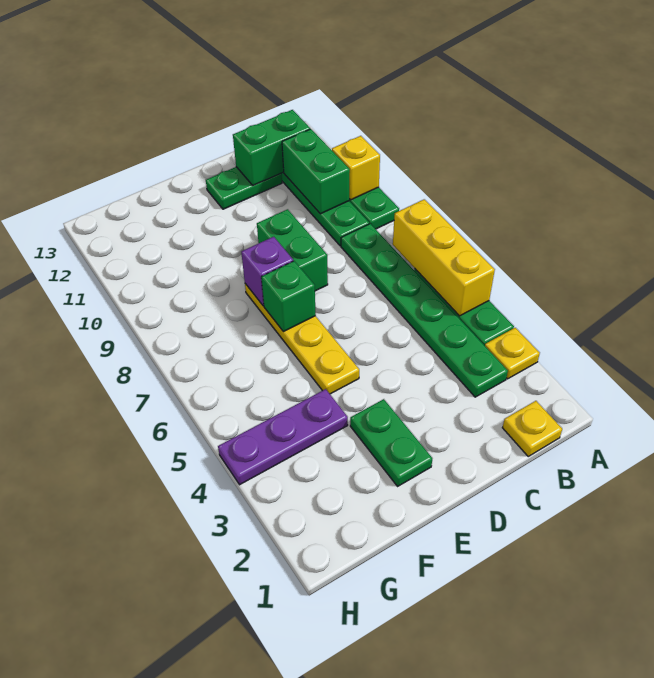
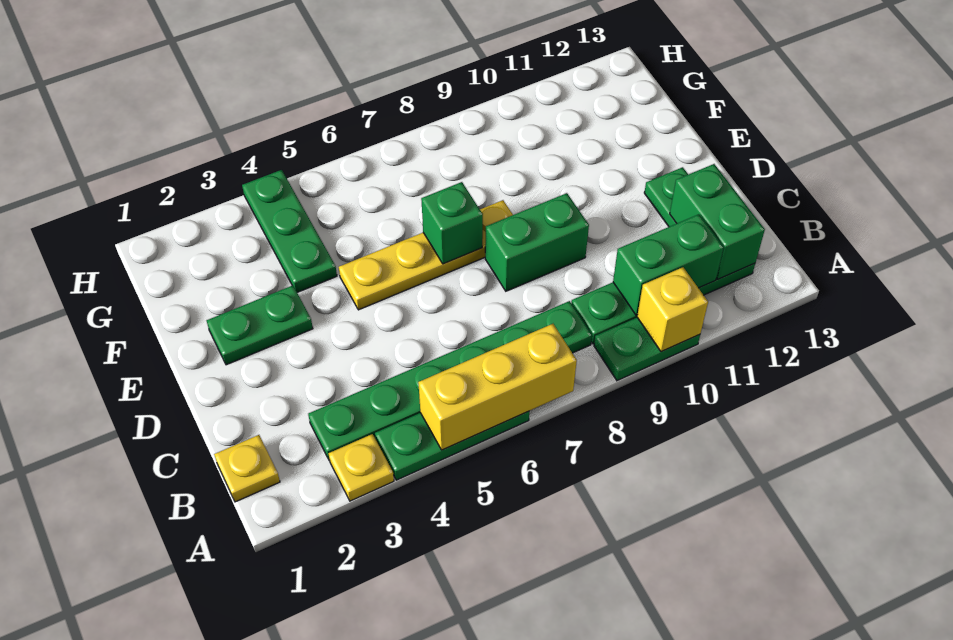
purple brick E8 level 2 -> none
purple plate F4:H4 level 1 -> green plate F4:H4 level 1

